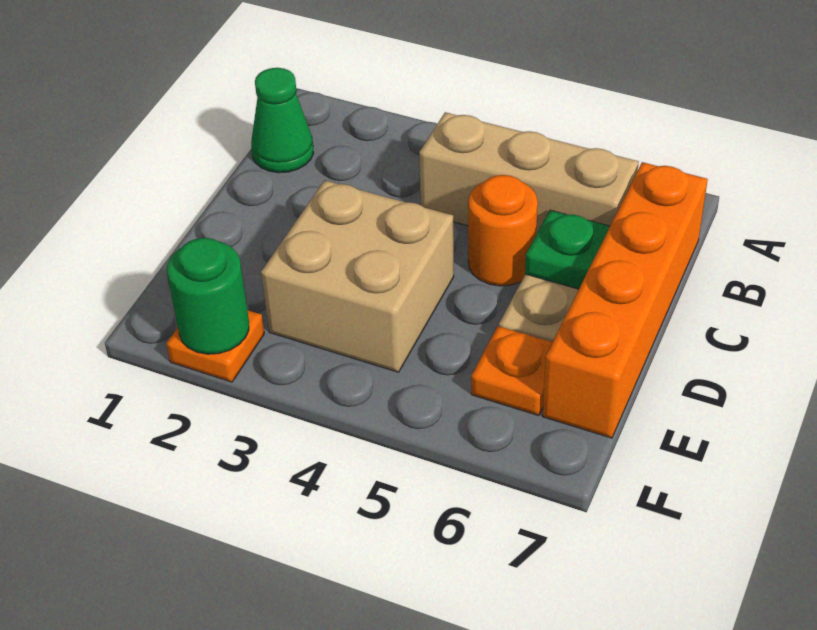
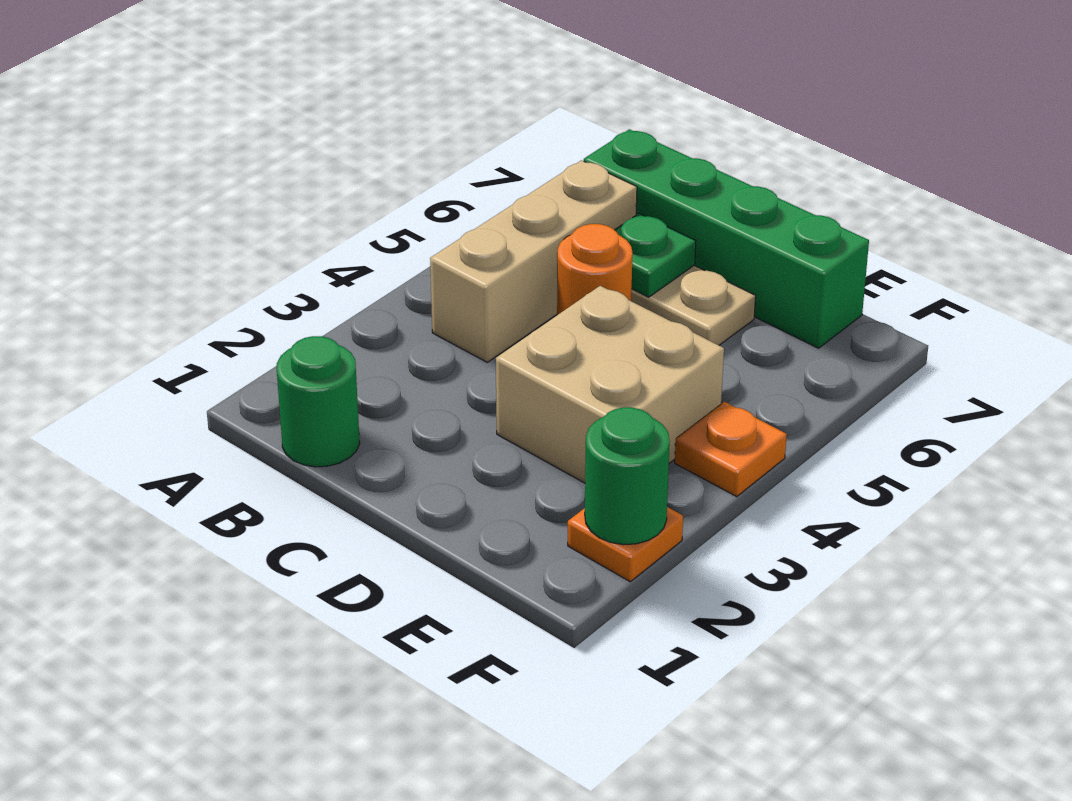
green cone B1 level 1 -> green round brick B1 level 1
orange brick B7:E7 level 1 -> green brick B7:E7 level 1
orange plate E6 level 1 -> orange plate F4 level 1

